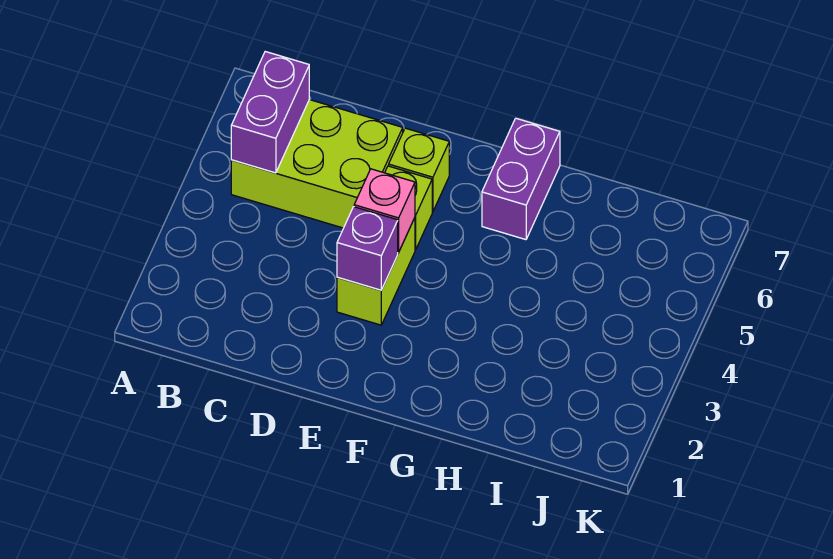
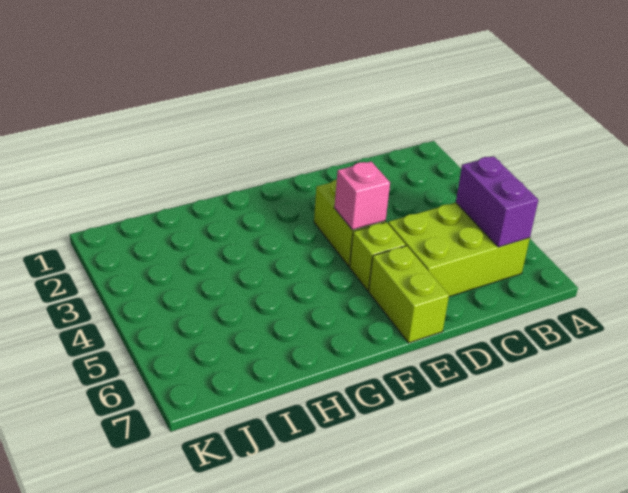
purple brick E3 level 2 -> none
lime brick E6 level 1 -> lime brick E6:E7 level 1
purple brick G6:G7 level 1 -> none

